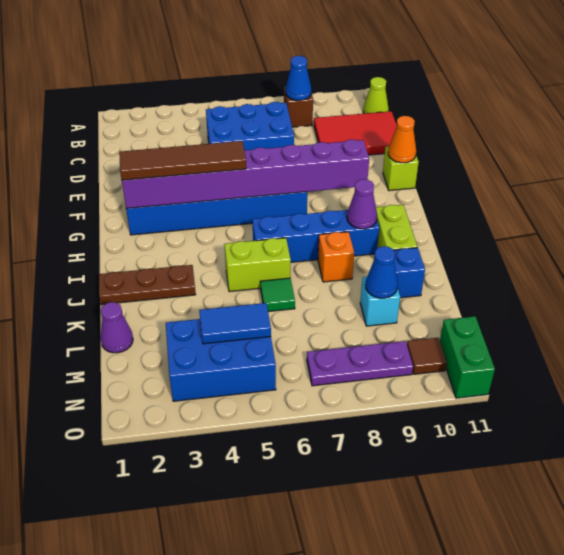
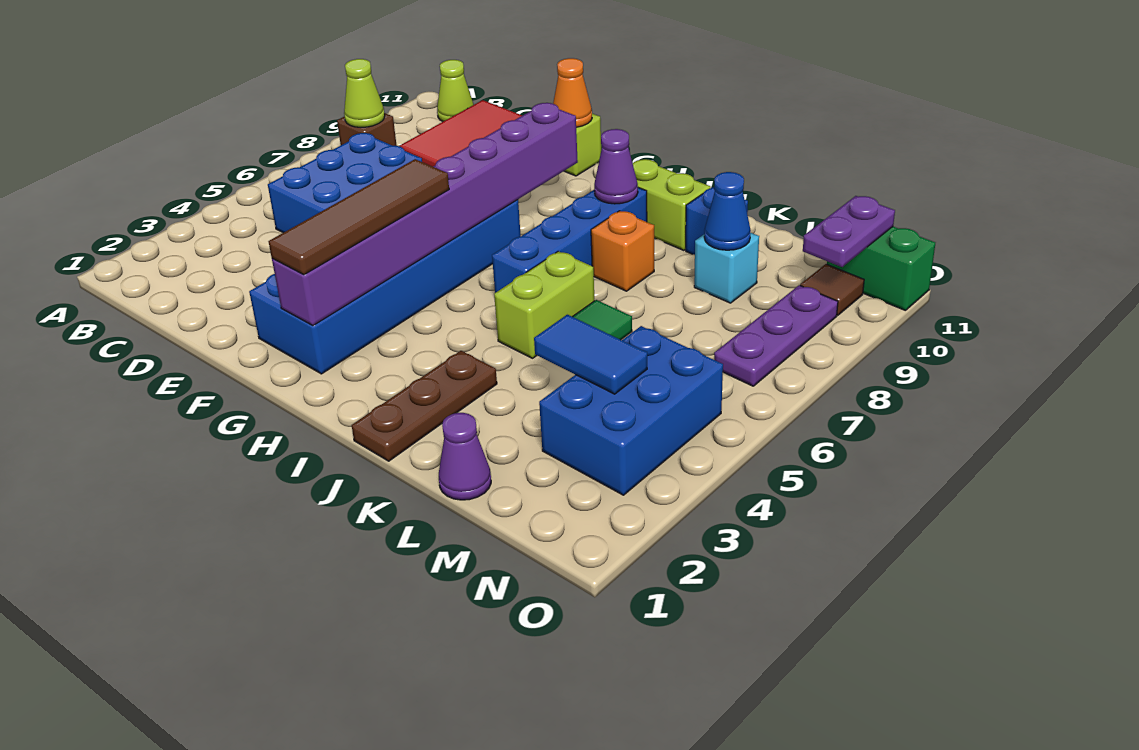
blue cone B8 level 2 -> lime cone B8 level 2
blue tile M4:M5 level 2 -> blue tile L4:M4 level 2
none -> purple plate N10:N11 level 2

